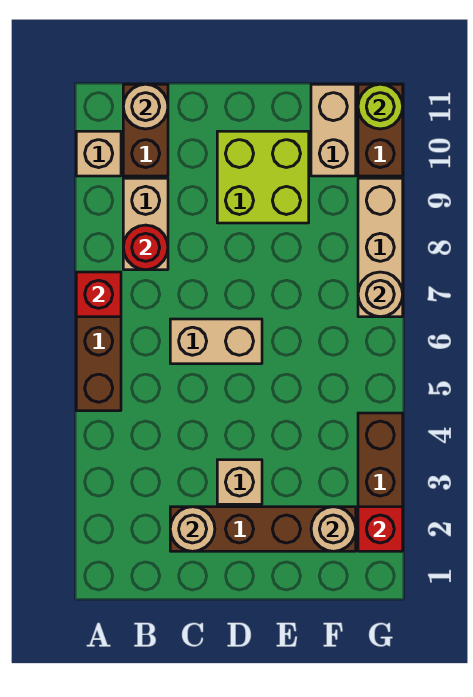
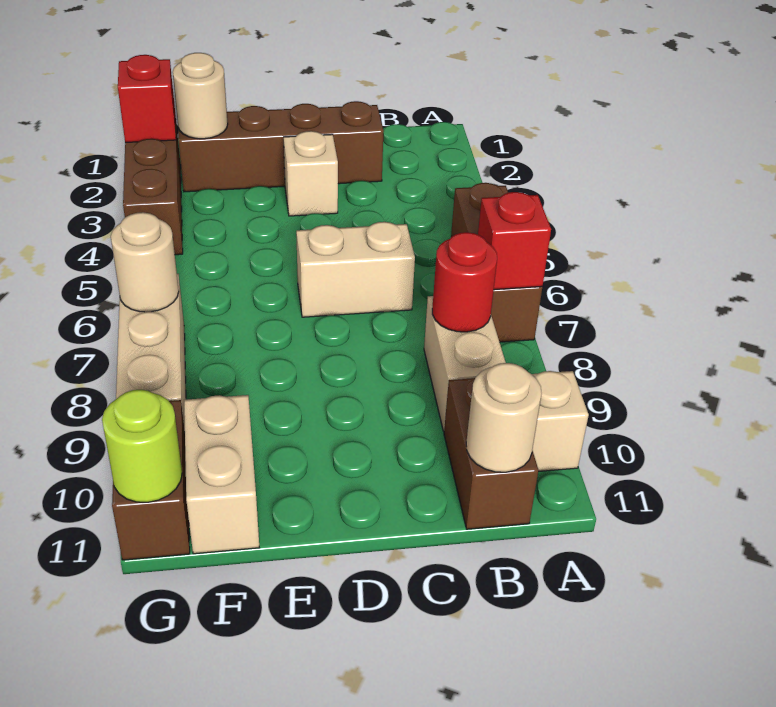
tan round brick C2 level 2 -> none
lime brick D9:E10 level 1 -> none

